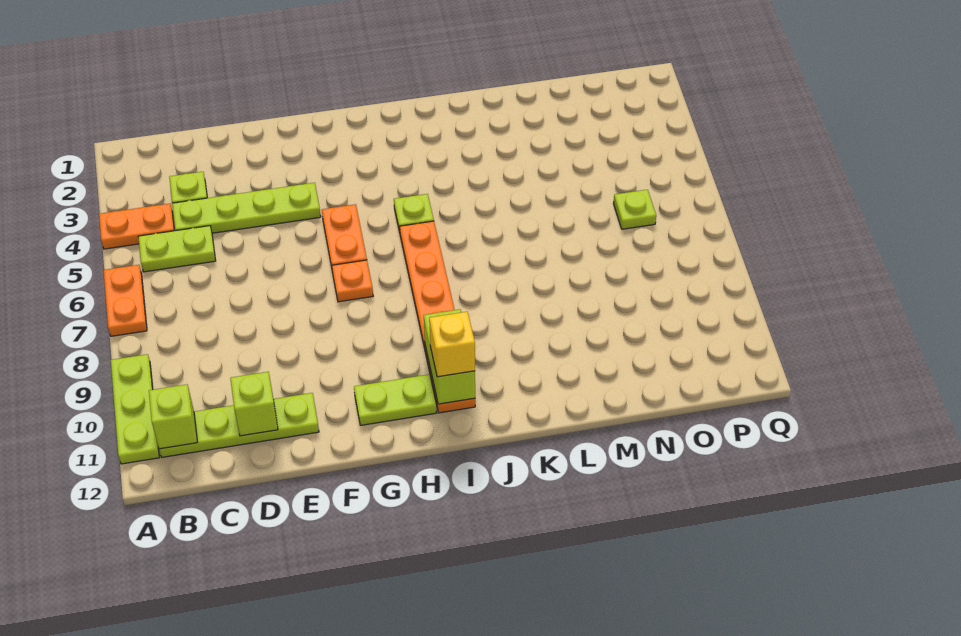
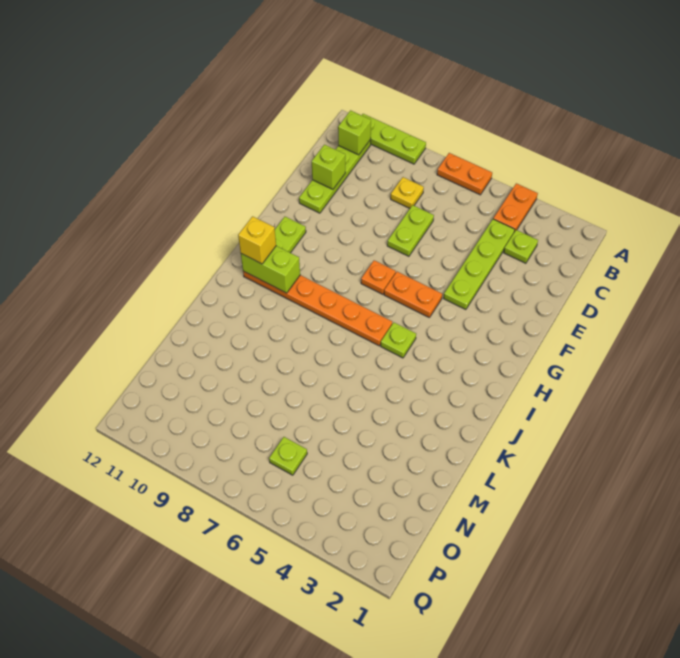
lime plate B5:C5 level 1 -> lime plate D7:E7 level 1
none -> yellow plate C8 level 1

